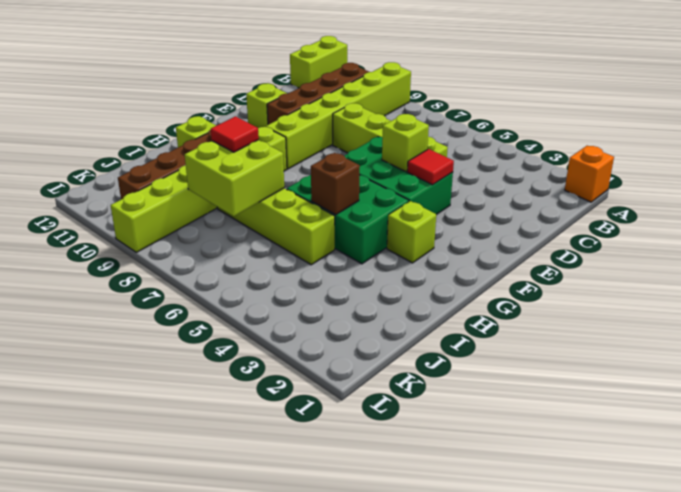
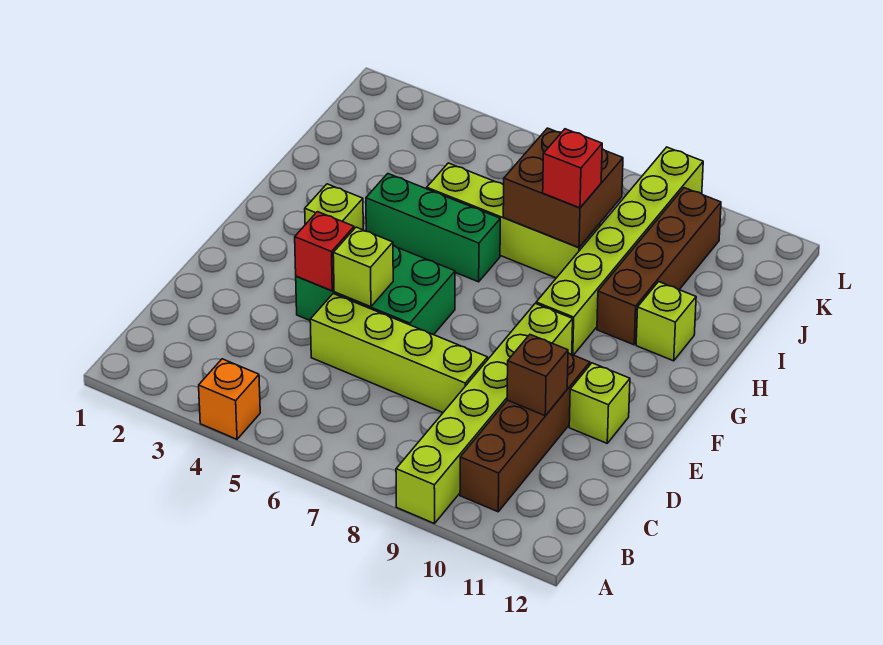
orange brick A1 level 1 -> orange brick A4 level 1
lime brick A12:B12 level 1 -> none
red tile E4 level 2 -> red brick E4 level 2
green brick G4:H6 level 1 -> green brick H4:H6 level 1
brown brick H5 level 2 -> brown brick D10 level 2
lime brick I7:J8 level 2 -> brown brick I7:J8 level 2
red tile I8 level 3 -> red brick I8 level 3

